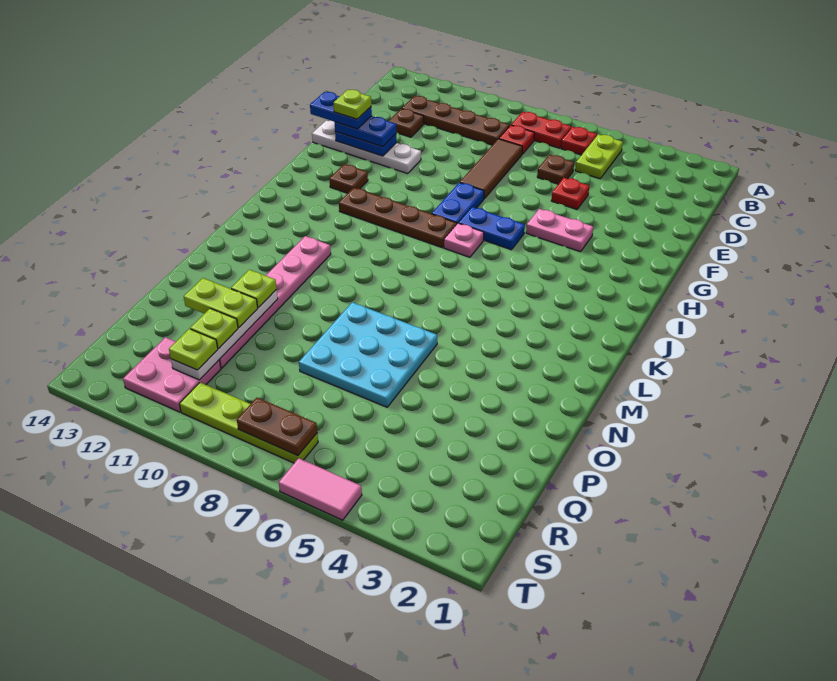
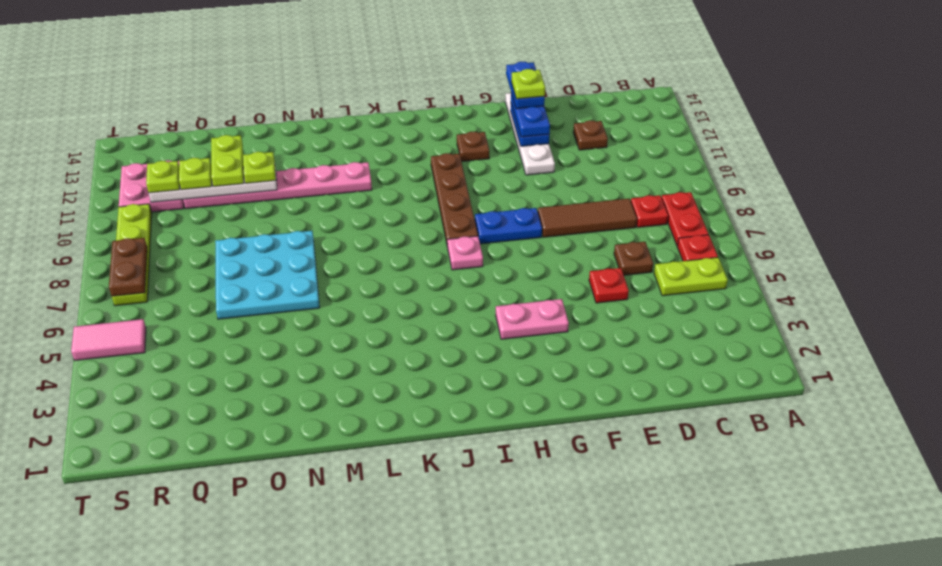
brown plate C9:C12 level 1 -> none
pink plate G4:G5 level 1 -> pink plate G4:H4 level 1
blue plate H6:H7 level 1 -> none
pink tile T5:T6 level 1 -> pink tile S5:T5 level 1

